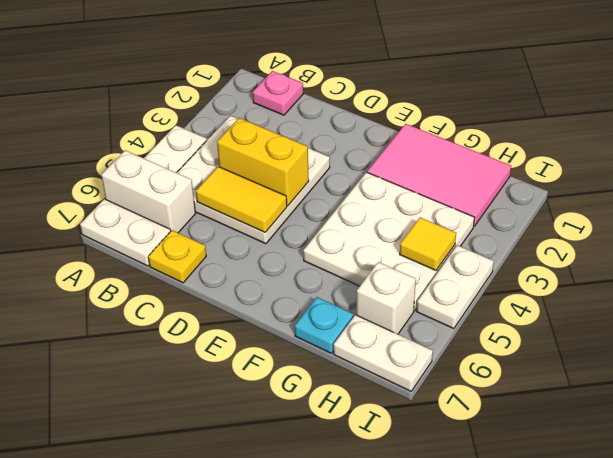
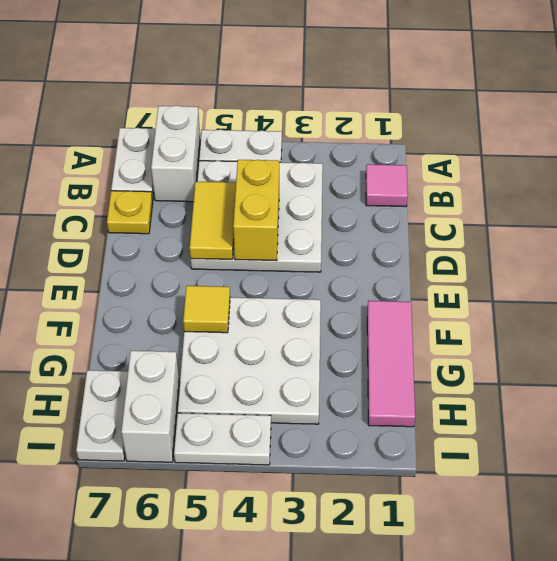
pink plate B1 level 1 -> pink tile B1 level 1
pink tile F1:H2 level 1 -> pink tile F1:H1 level 1
cyan plate G7 level 1 -> none
yellow tile H4 level 2 -> yellow tile F5 level 2
white brick H6 level 1 -> white brick H6:I6 level 1

